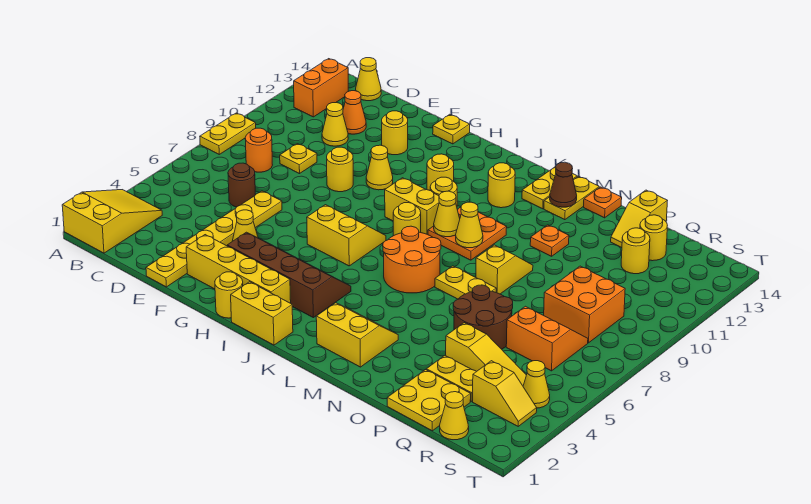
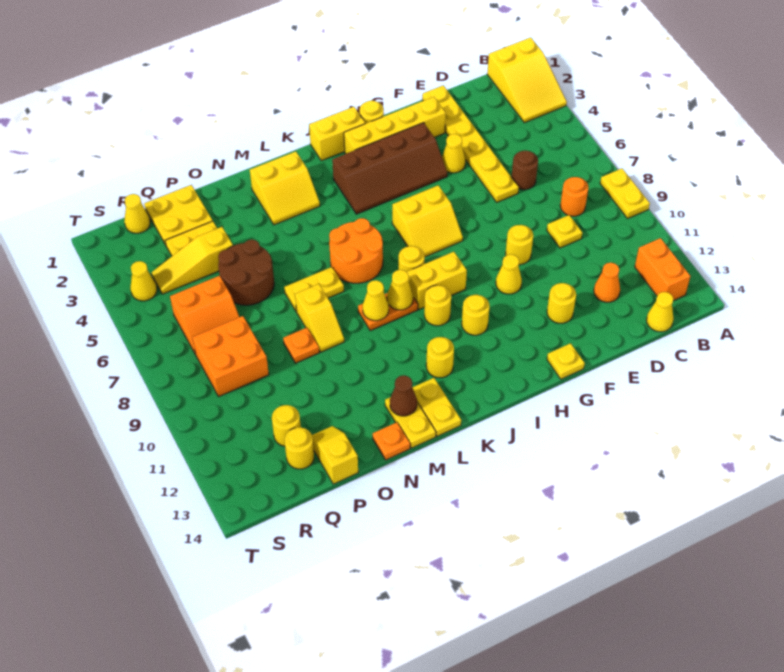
yellow cone D11 level 1 -> none
orange plate K9:L10 level 1 -> orange plate K9:L9 level 1
orange plate N11 level 1 -> orange plate O9 level 1
yellow slope R3:S3 level 1 top R -> none

